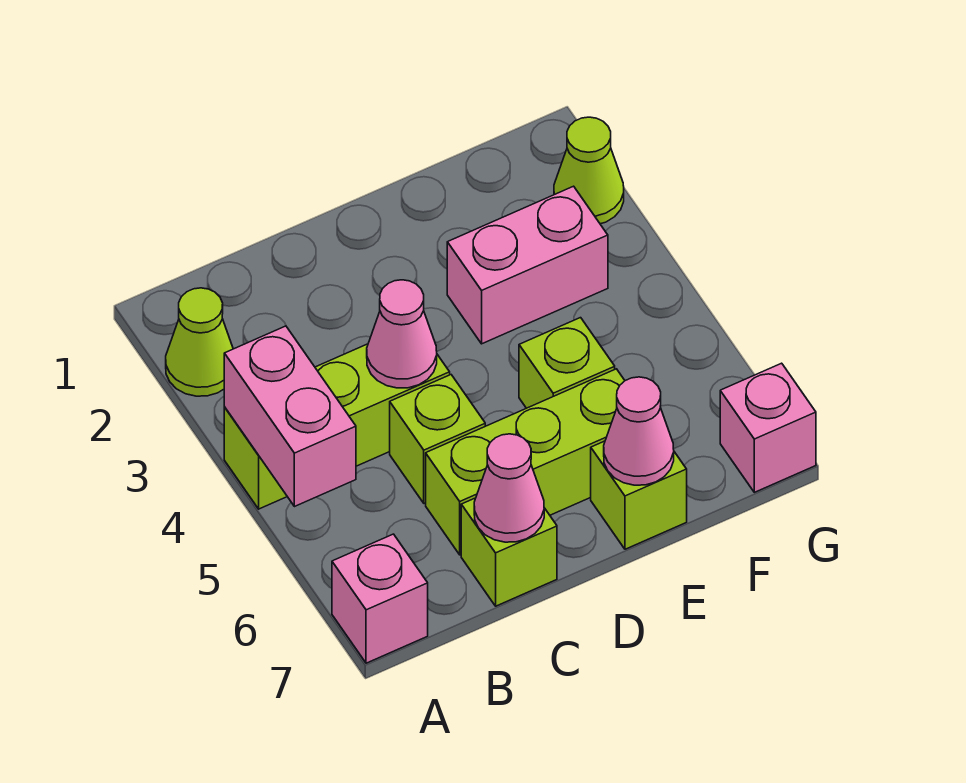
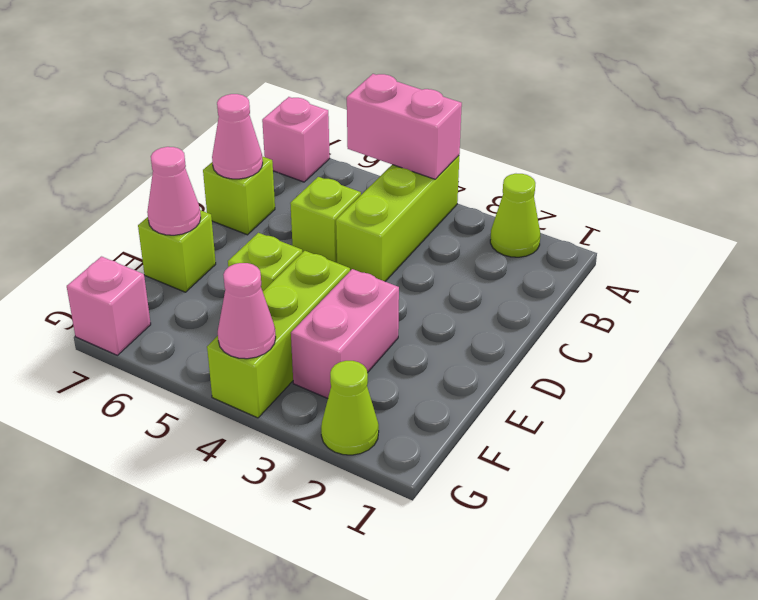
pink cone C4 level 2 -> pink cone G4 level 2
lime brick C6:E6 level 1 -> lime brick E4:G4 level 1

